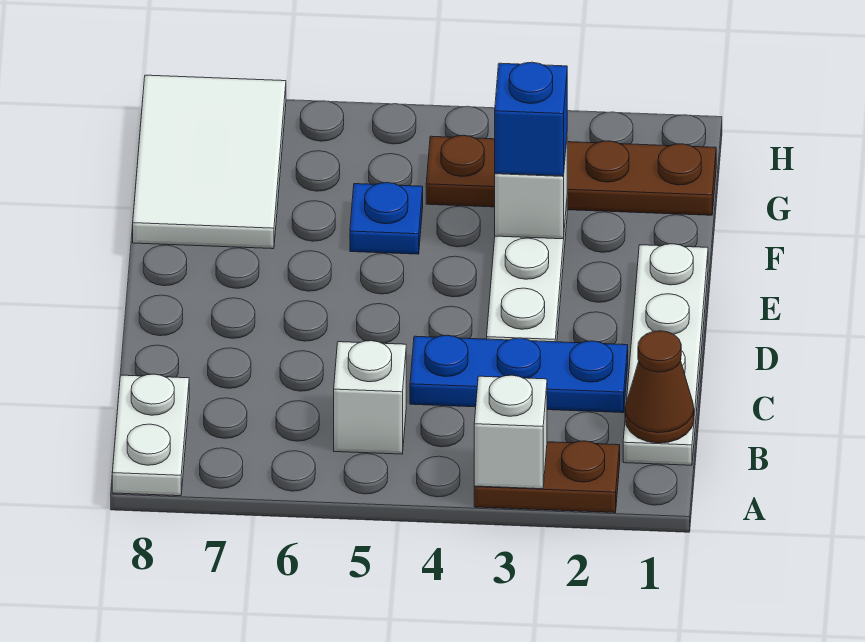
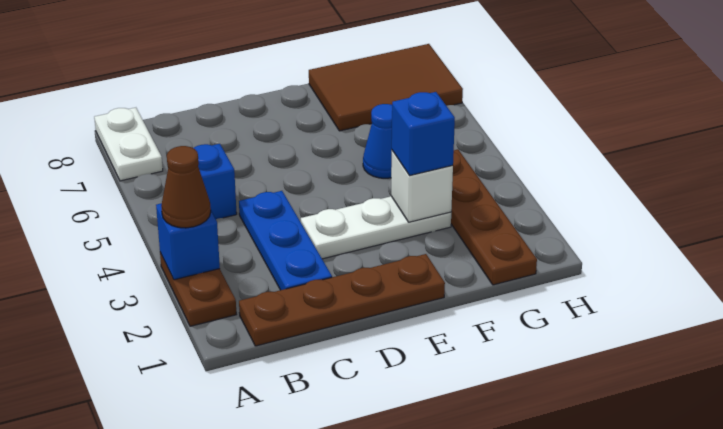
white brick A3 level 2 -> blue brick A3 level 2
white plate A8:B8 level 1 -> white plate A7:A8 level 1
white plate B1:E1 level 1 -> brown plate B1:E1 level 1
brown cone B1 level 2 -> brown cone A3 level 3
white brick B5 level 1 -> blue brick B5 level 1
blue plate F5 level 1 -> blue cone F5 level 1
white tile F7:H8 level 1 -> brown tile F7:H8 level 1

